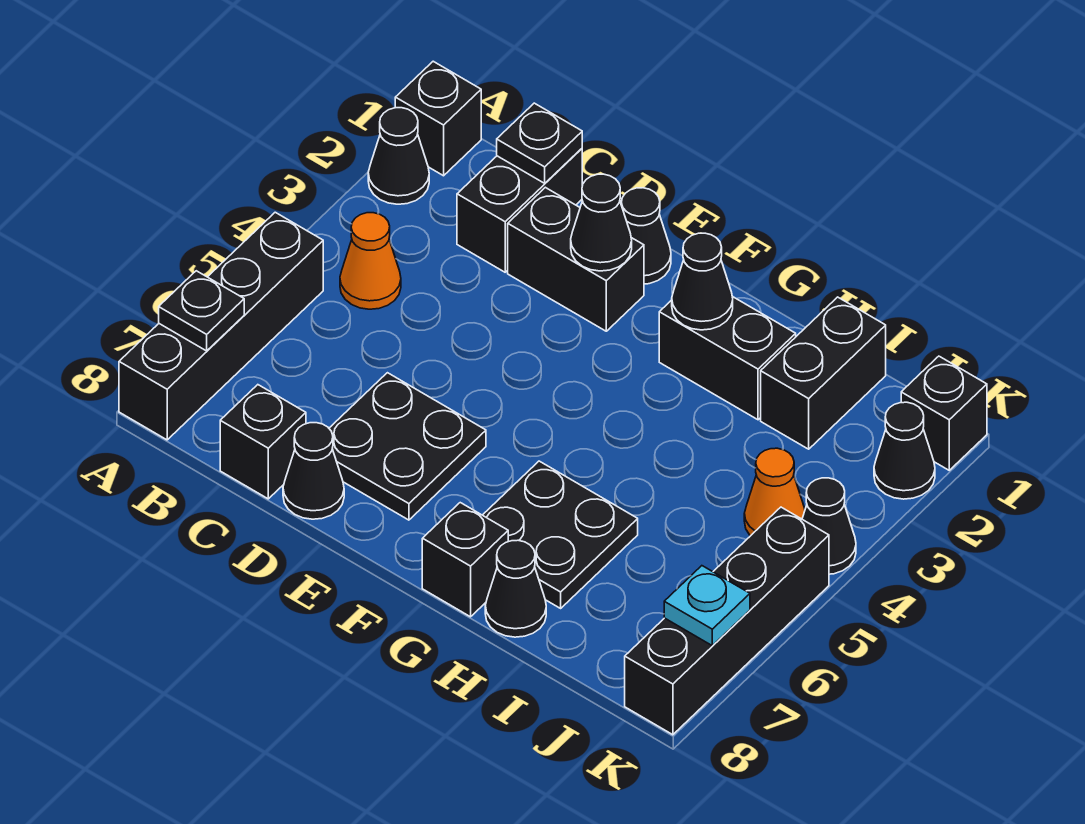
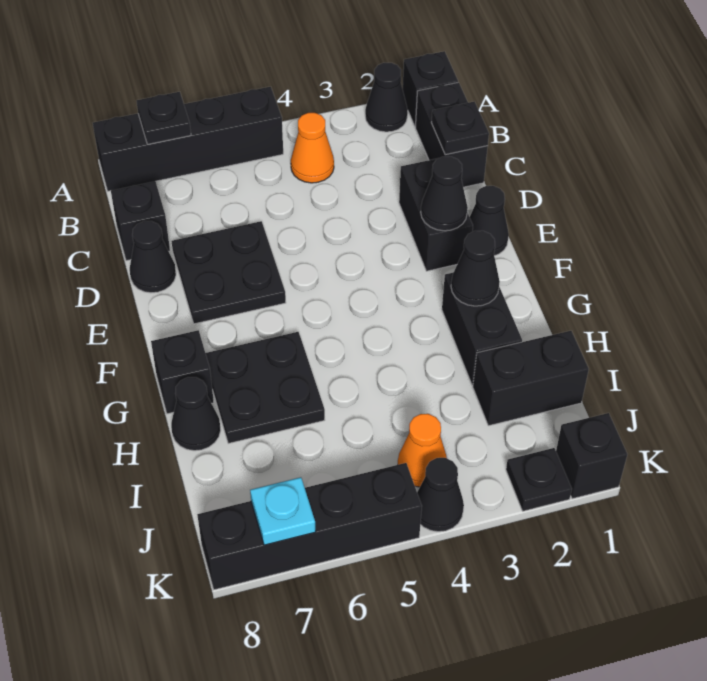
black brick C1:C2 level 1 -> black brick B1:C1 level 1
black cone K2 level 1 -> black plate K2 level 1

